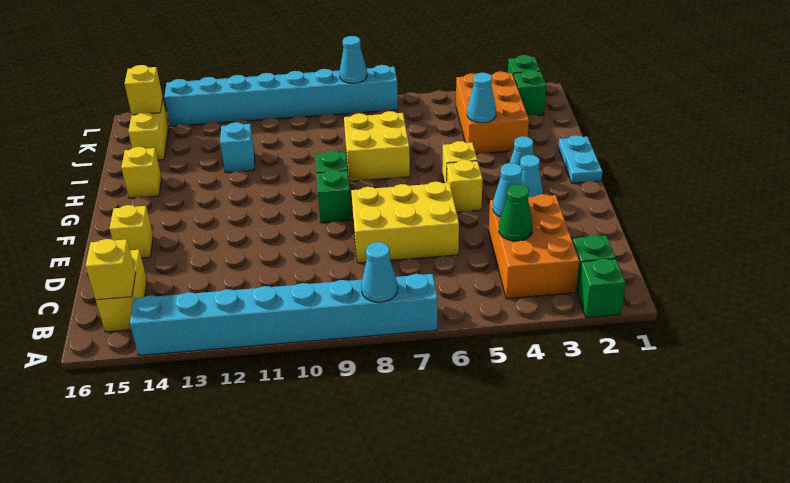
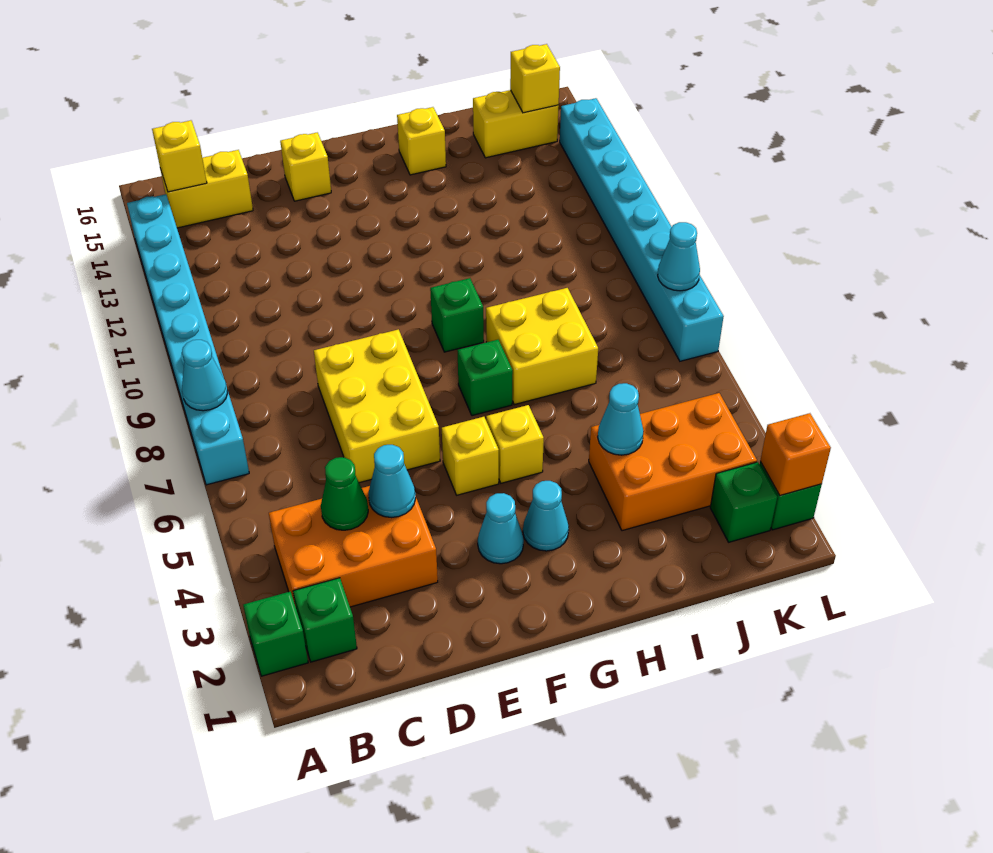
green brick F9 level 1 -> green brick G7 level 1
cyan plate G1:H1 level 1 -> none
cyan brick I12 level 1 -> none
none -> orange brick L2 level 2

